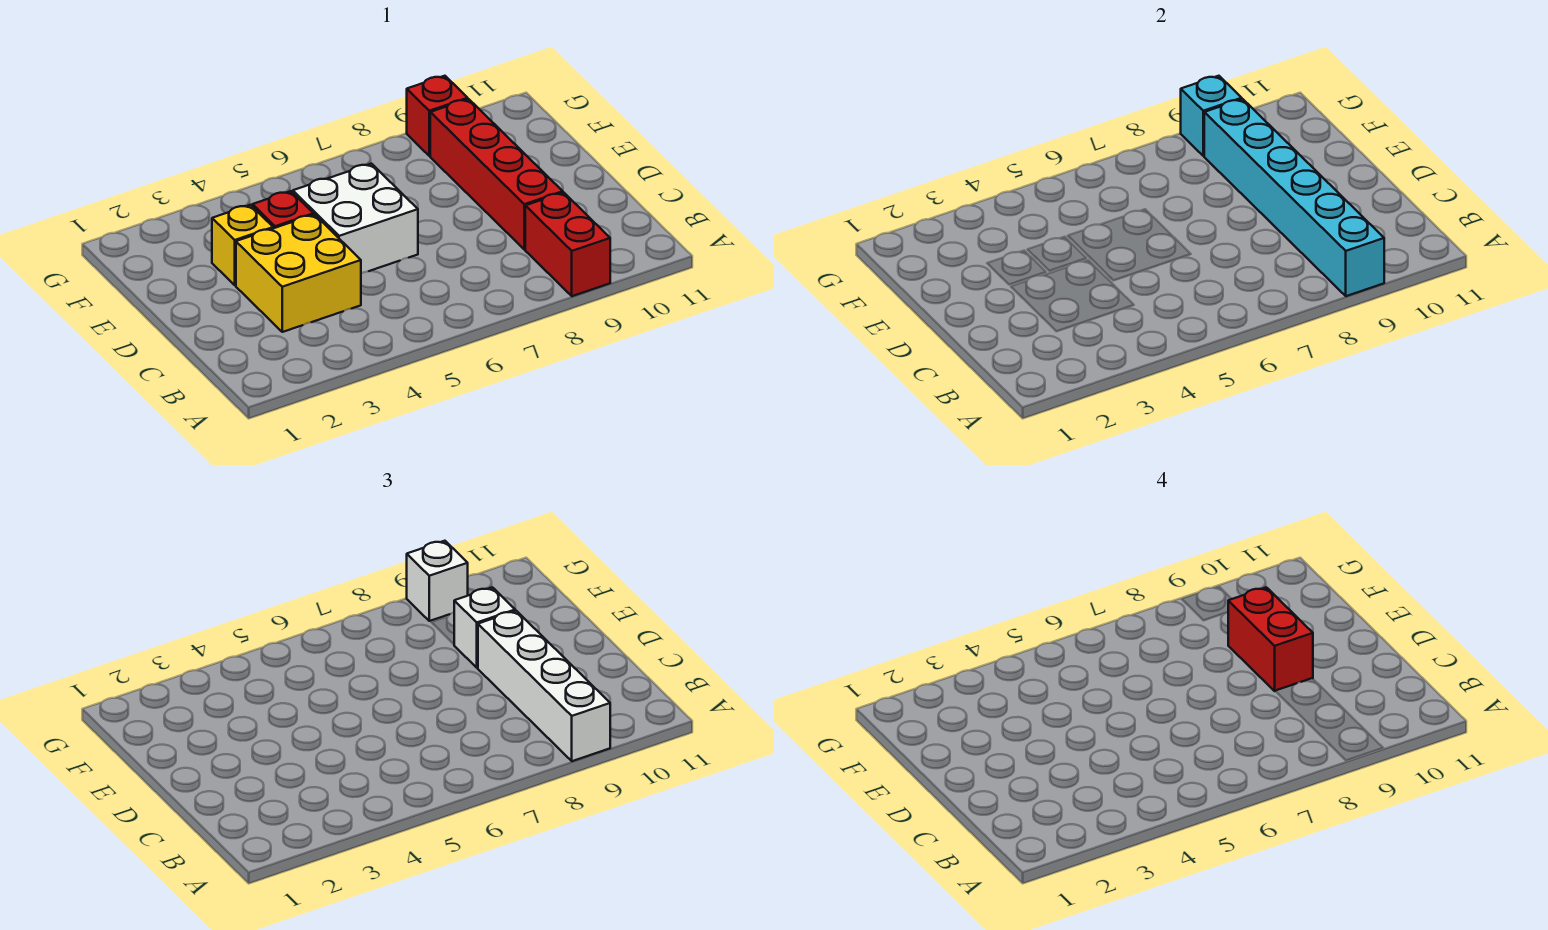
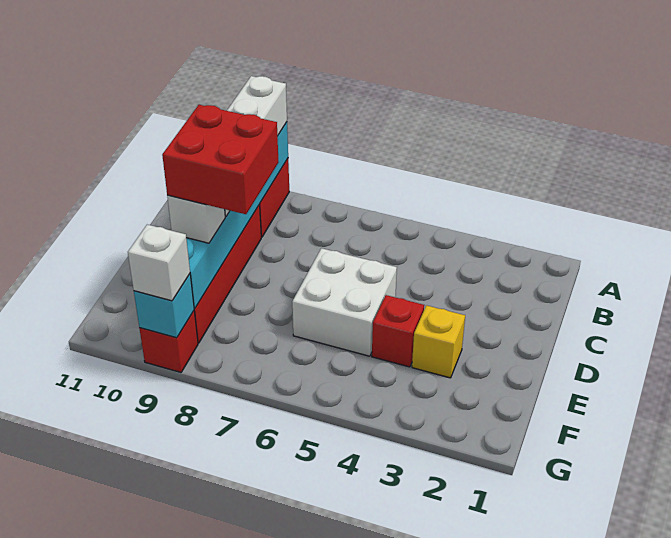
yellow brick C3:D4 level 1 -> none
red brick D9:E9 level 4 -> red brick D8:E9 level 4

